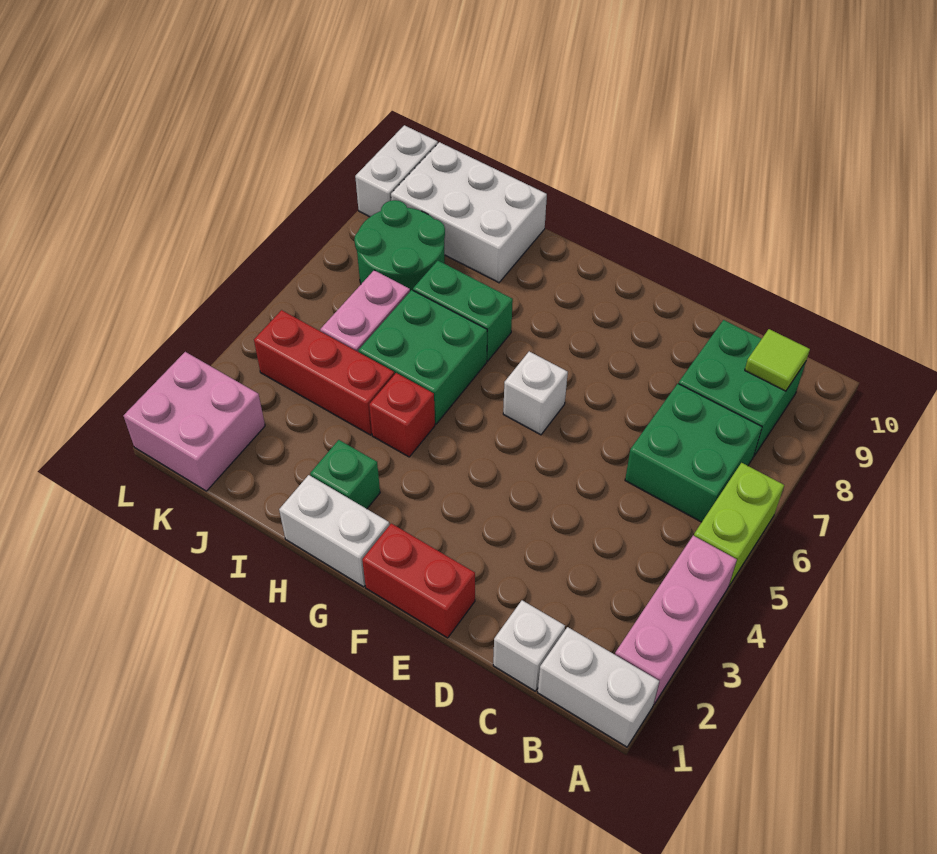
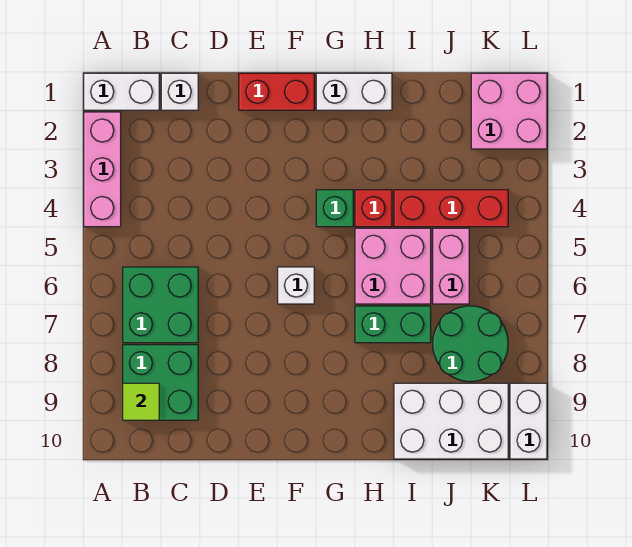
lime brick A5:A6 level 1 -> none
green brick H2 level 1 -> green brick G4 level 1
green brick H5:I6 level 1 -> pink brick H5:I6 level 1

